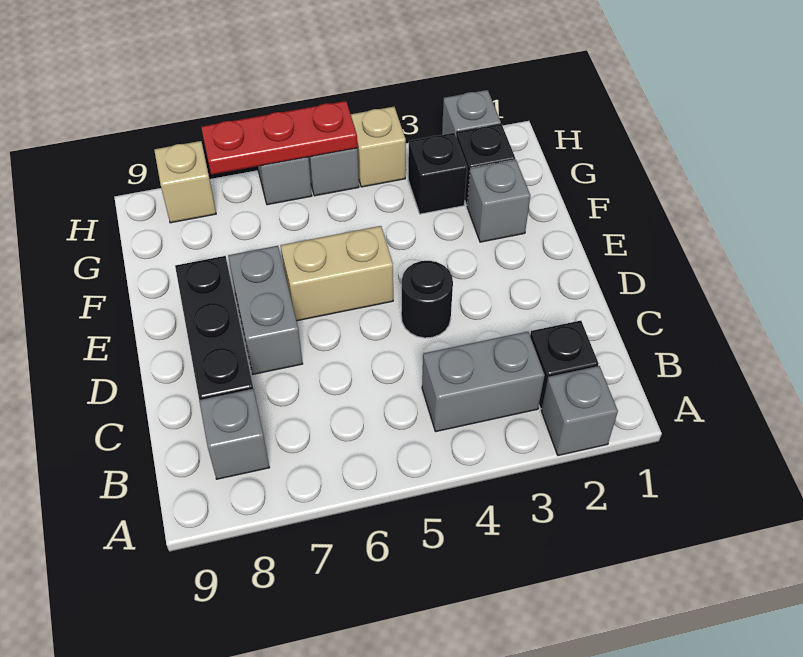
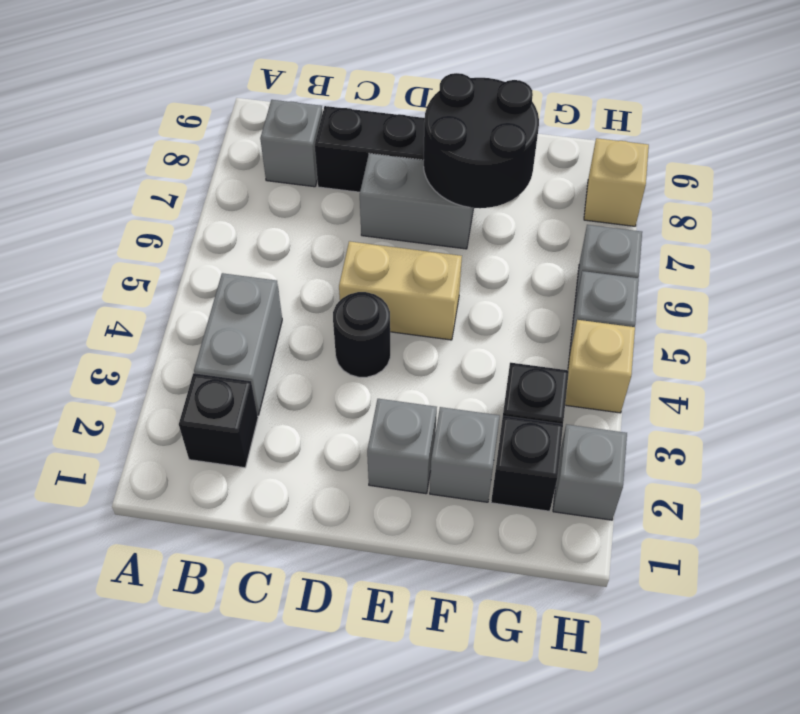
grey brick A2 level 1 -> grey brick E2 level 1
tan brick E5:E6 level 1 -> tan brick D5:E5 level 1
none -> black round brick E7:F8 level 2
red plate H5:H7 level 2 -> none

